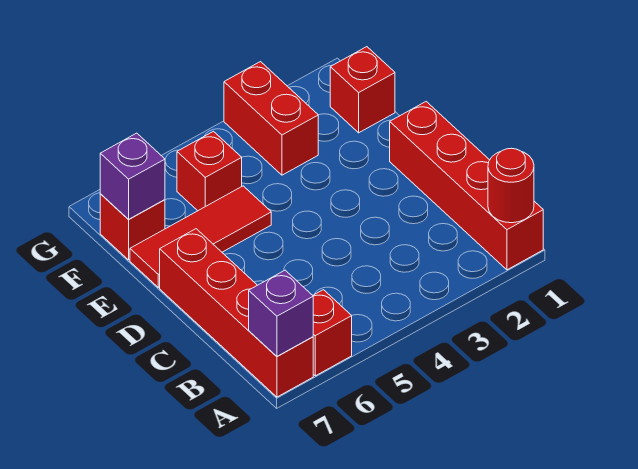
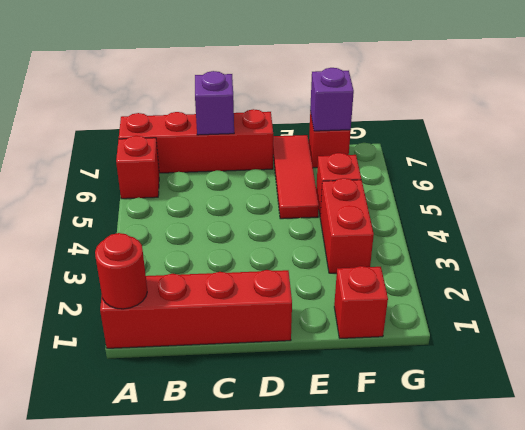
purple brick A7 level 2 -> purple brick C7 level 2
red brick F3:G3 level 1 -> red brick F3:F4 level 1

